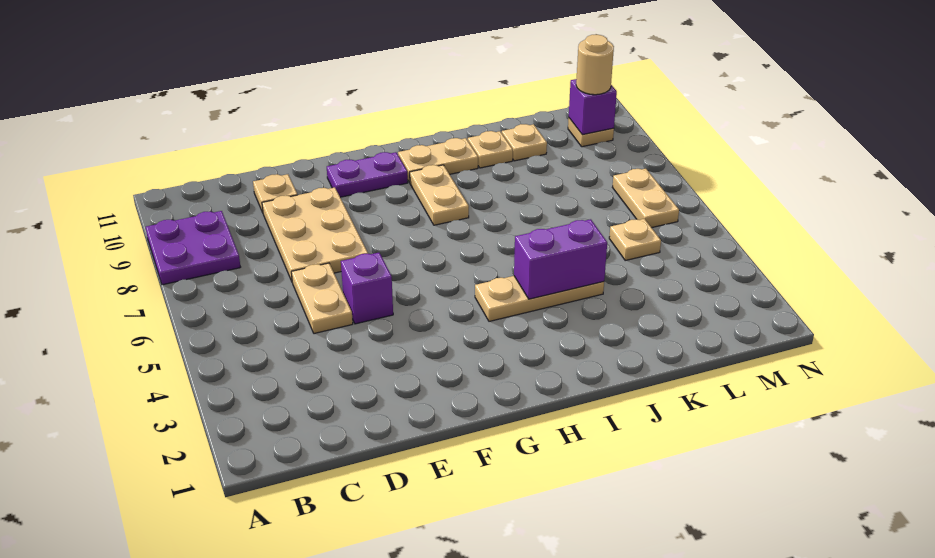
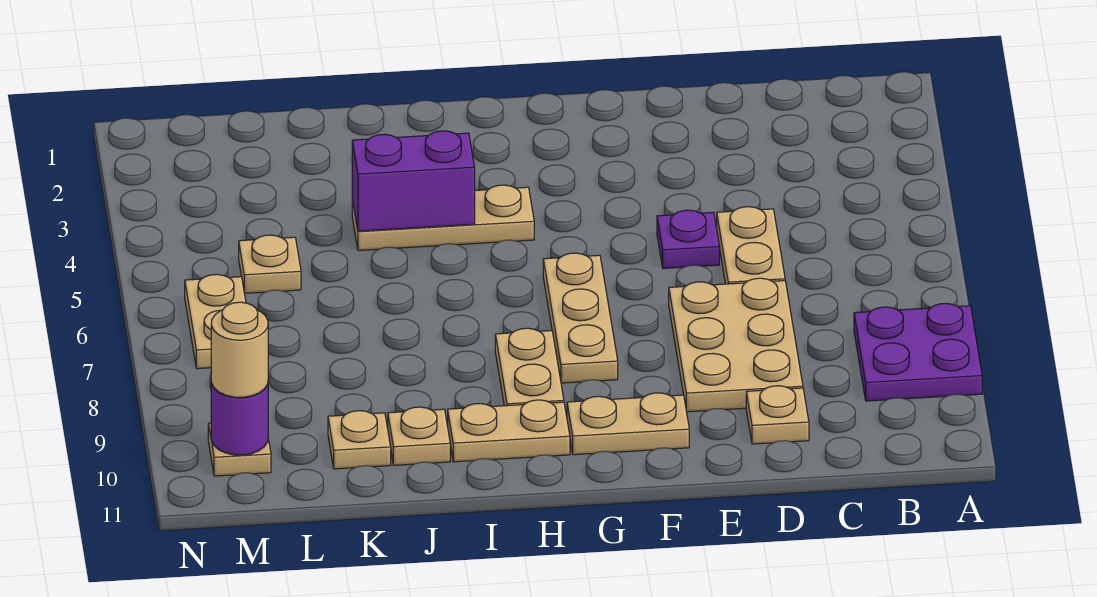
purple brick E5 level 1 -> purple plate E5 level 1
purple plate F10:G10 level 1 -> tan plate F10:G10 level 1
none -> tan plate G6:G8 level 1
purple brick M10 level 2 -> purple round brick M10 level 2

